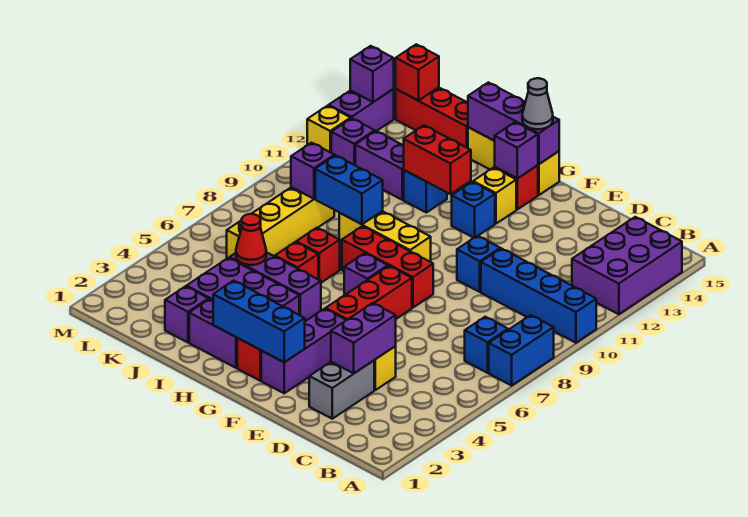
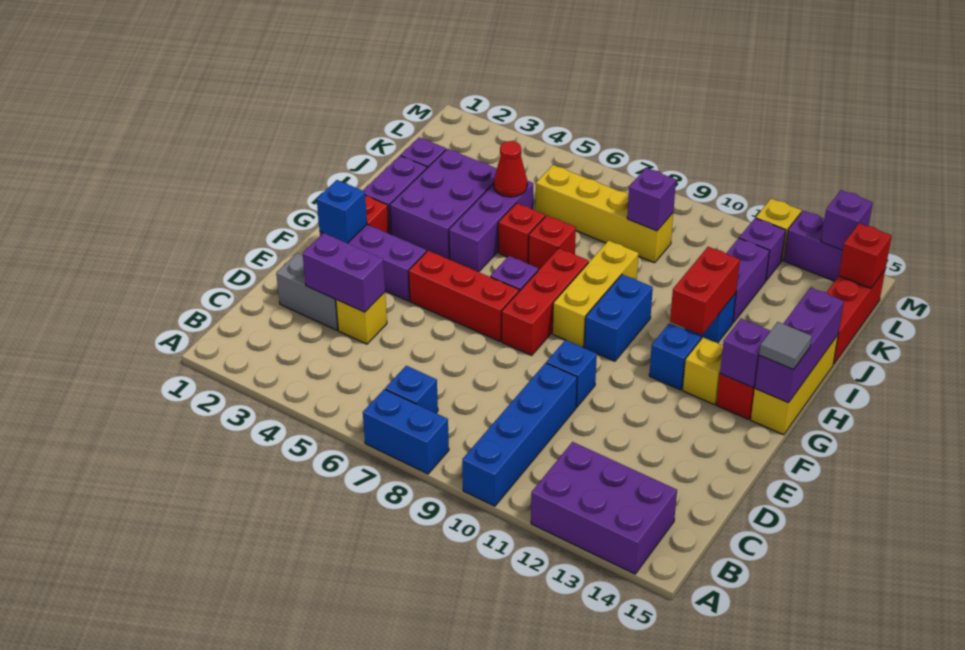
blue brick F2:H2 level 2 -> blue brick F2 level 2
grey cone G15 level 3 -> grey tile G15 level 3
blue brick I9:J9 level 2 -> blue brick G10:H10 level 1

